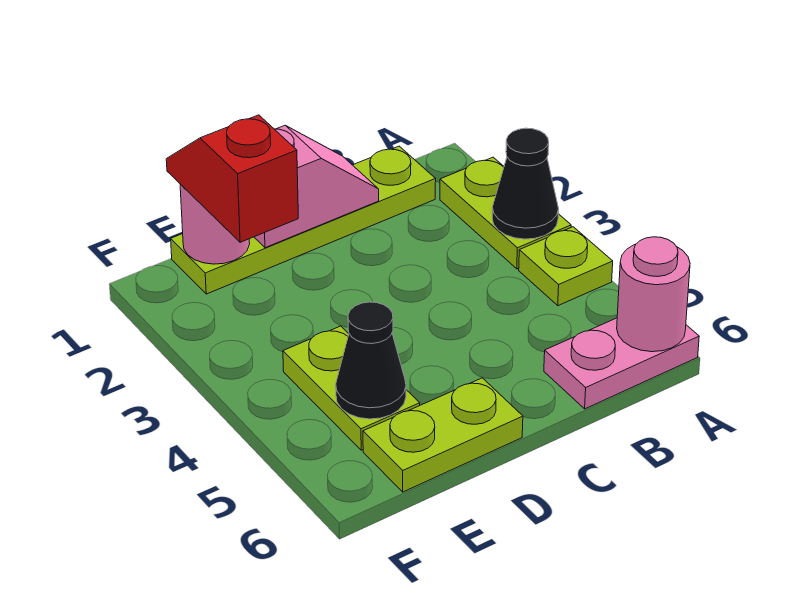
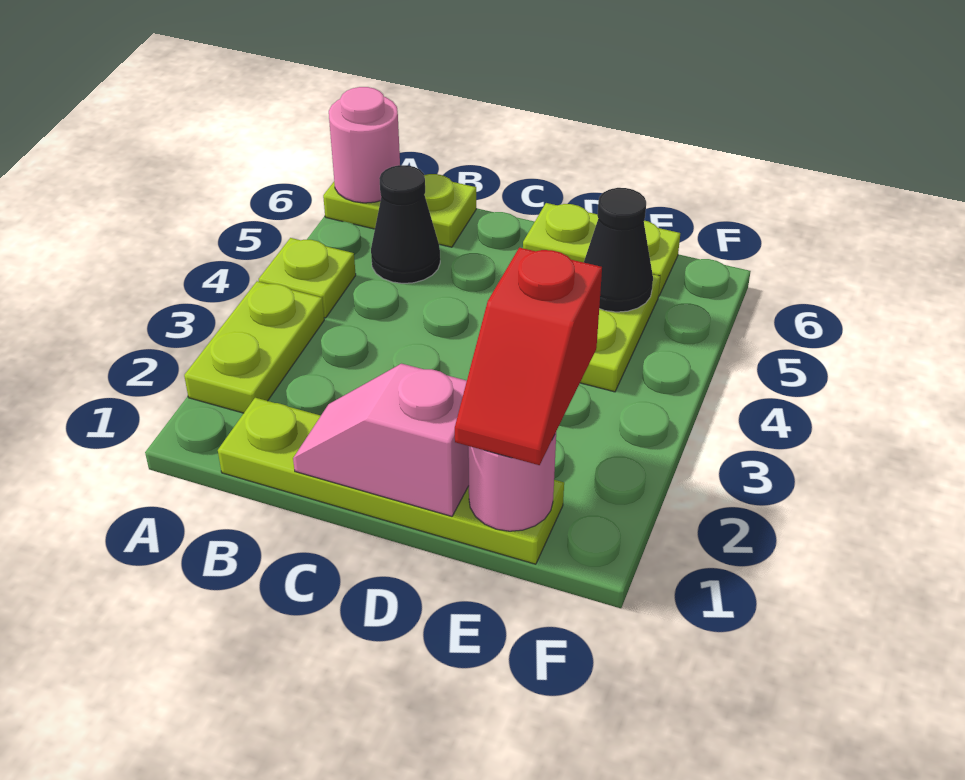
black cone A3 level 2 -> black cone B5 level 1
pink plate A6:B6 level 1 -> lime plate A6:B6 level 1

